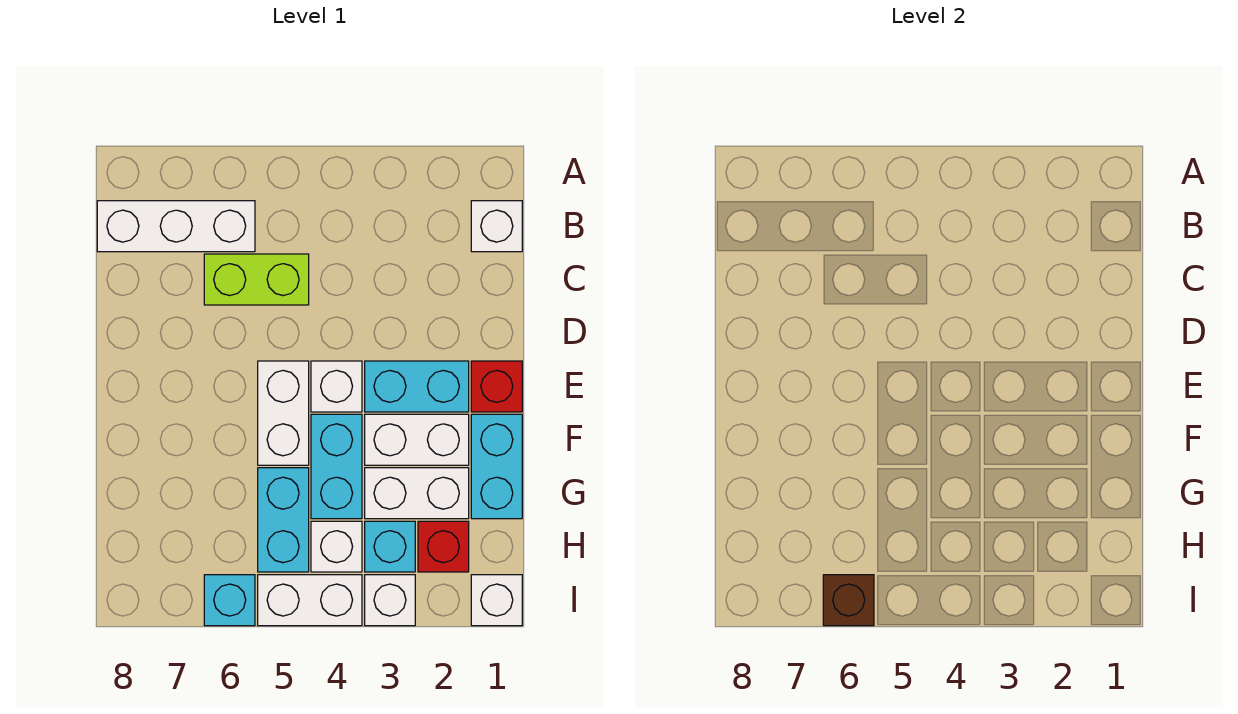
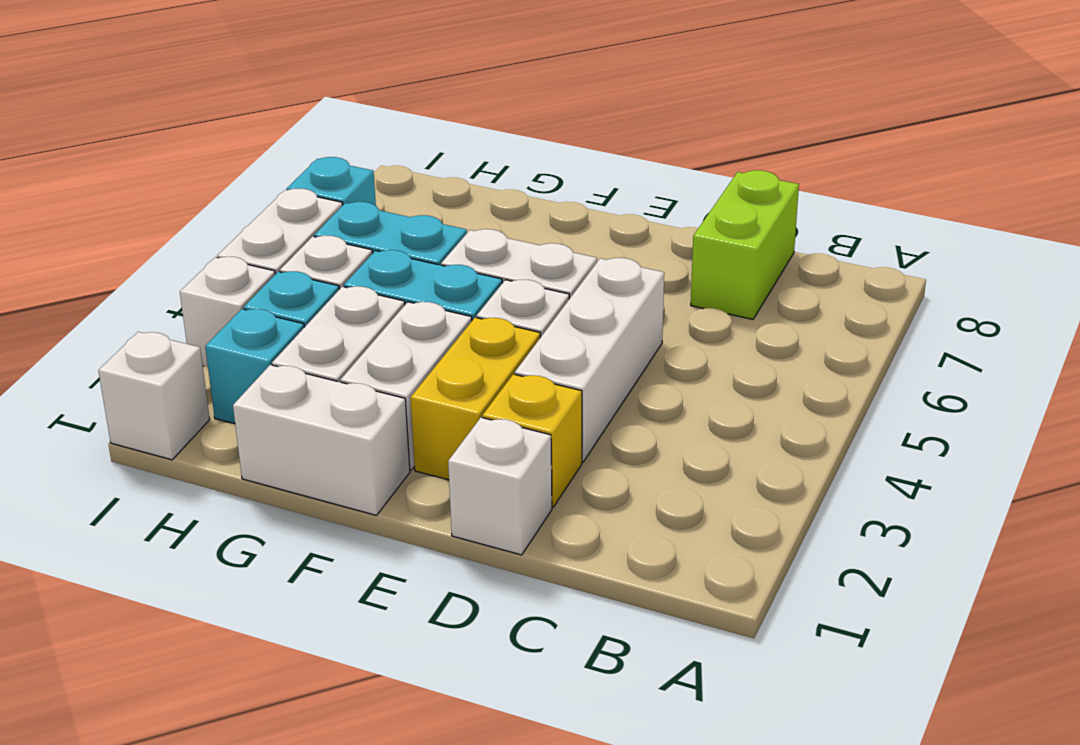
white brick B1 level 1 -> white brick D1 level 1
white brick B6:B8 level 1 -> white brick D3:D5 level 1
lime brick C5:C6 level 1 -> lime brick C7:C8 level 1
none -> yellow brick D2 level 1
red brick E1 level 1 -> none
cyan brick E2:E3 level 1 -> yellow brick E2:E3 level 1
cyan brick F1:G1 level 1 -> white brick F1:G1 level 1
red brick H2 level 1 -> cyan brick H2 level 1
brown brick I6 level 2 -> none

